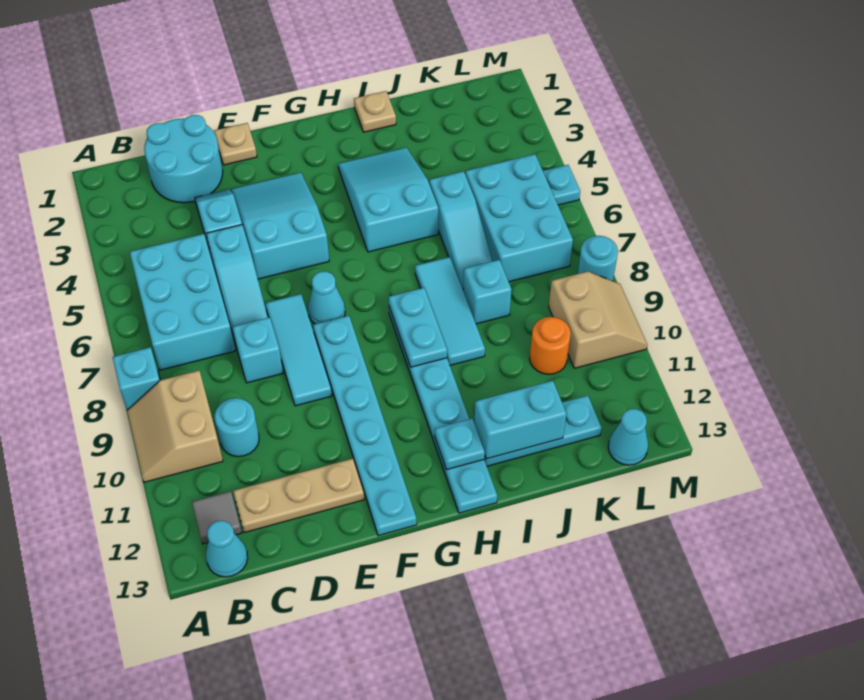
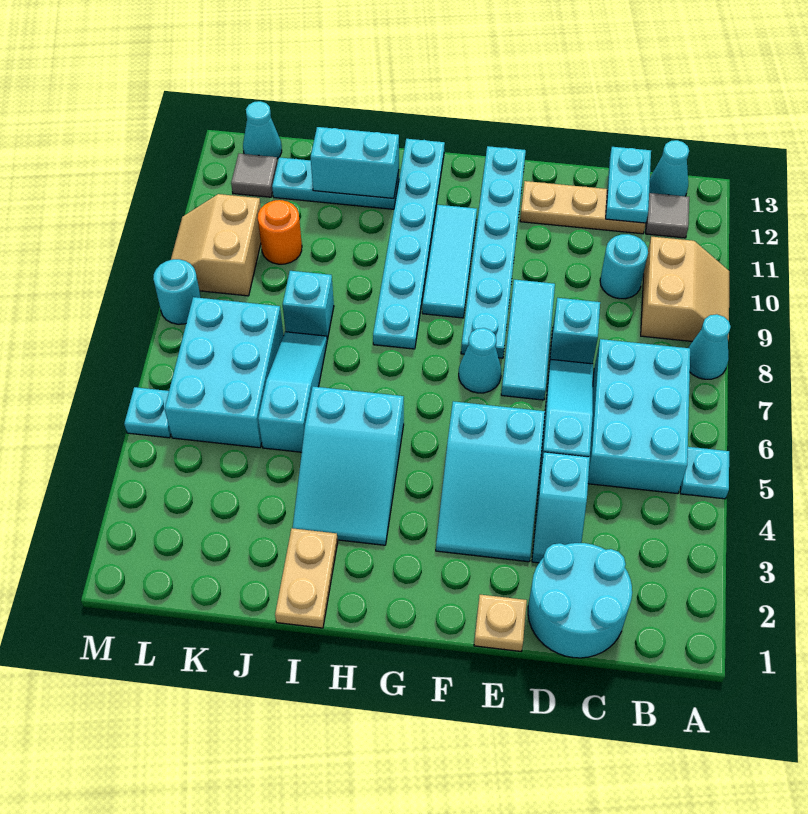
cyan brick A8 level 1 -> cyan cone A8 level 1
cyan plate H8:H9 level 2 -> cyan plate C12:C13 level 2
cyan plate H12 level 2 -> cyan plate A5 level 1
tan plate I1 level 1 -> tan plate I1:I2 level 1
cyan tile I7:I9 level 1 -> cyan tile G9:G11 level 1
none -> grey tile L12 level 1

